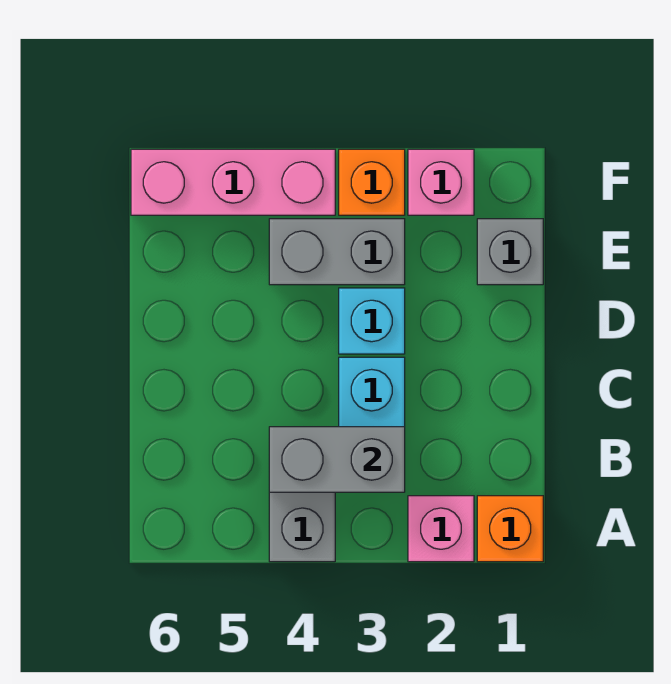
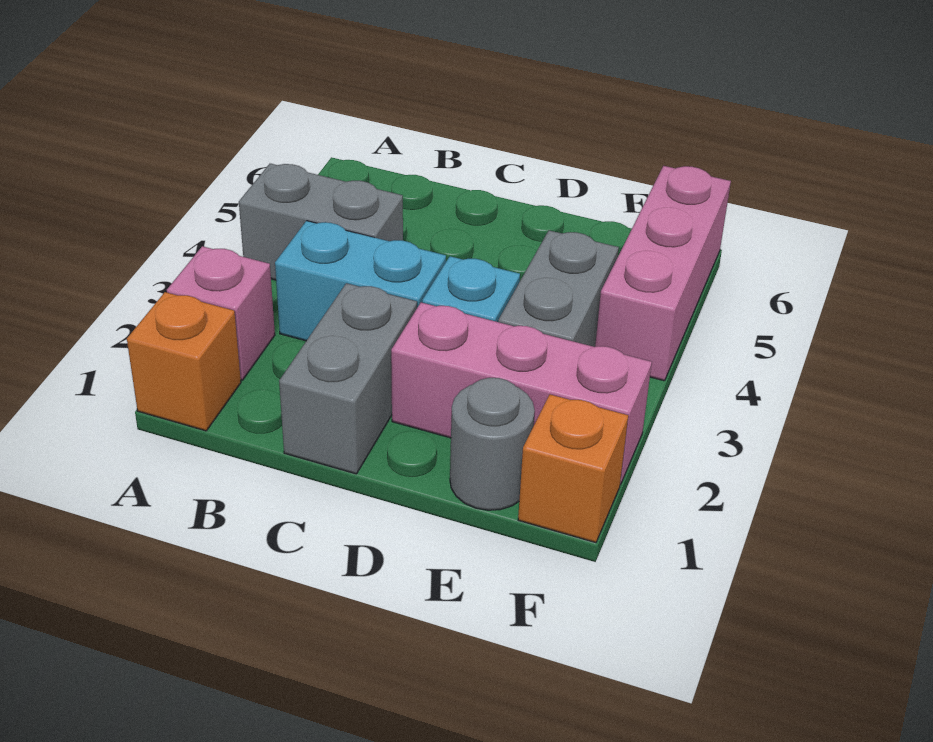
grey brick B3:B4 level 2 -> grey brick C1:C2 level 1
grey brick E1 level 1 -> grey round brick E1 level 1
pink brick F2 level 1 -> pink brick D2:F2 level 1
orange brick F3 level 1 -> orange brick F1 level 1

